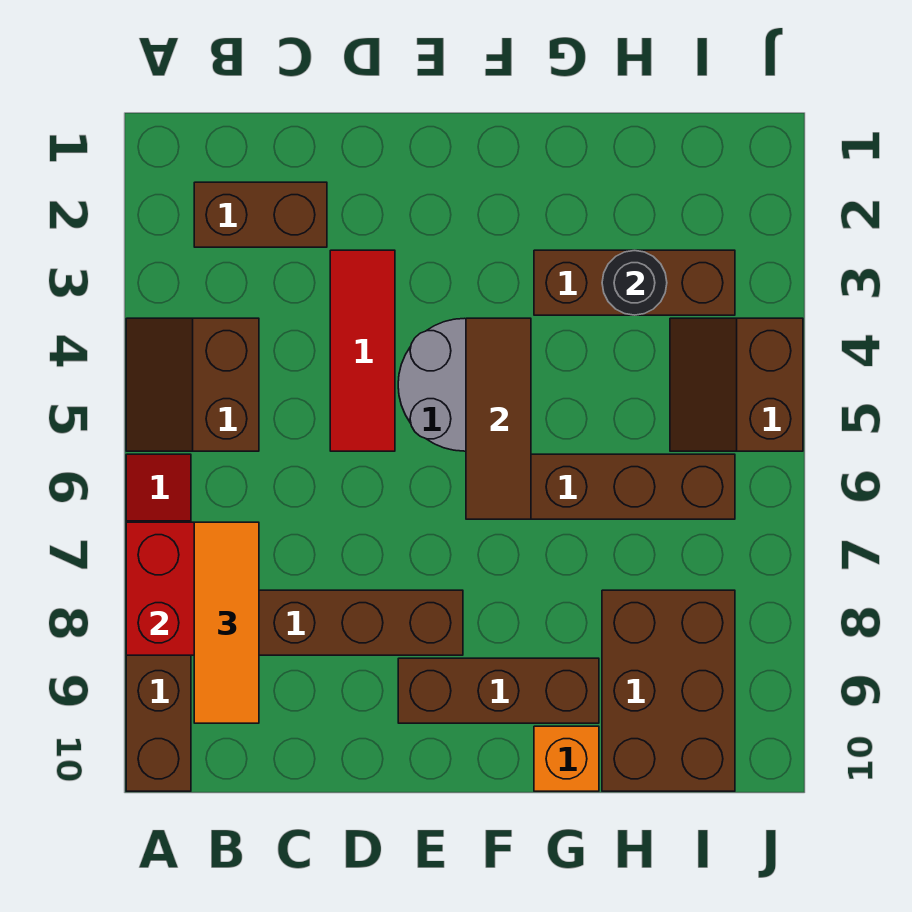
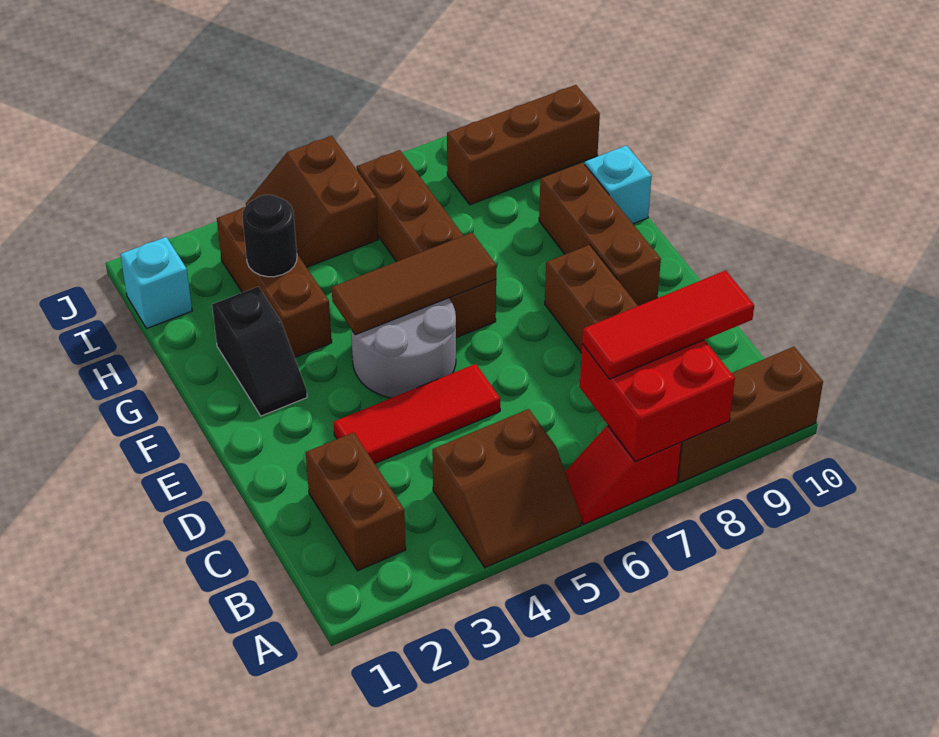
orange tile B7:B9 level 3 -> red tile B7:B9 level 3
none -> black slope F2:G2 level 1 top G
orange brick G10 level 1 -> cyan brick G10 level 1
brown brick H8:I10 level 1 -> brown brick I8:I10 level 1
none -> cyan brick I1 level 1
brown slope I4:J5 level 1 top J -> brown slope I4:J5 level 1 top 5

